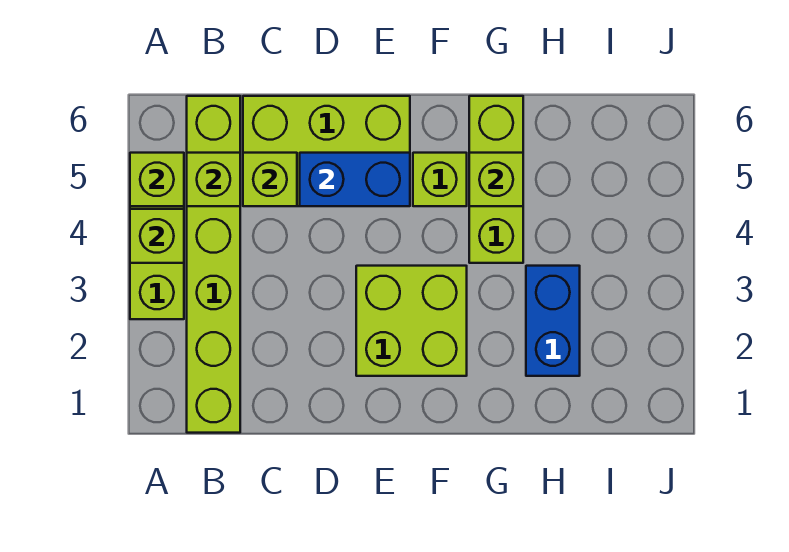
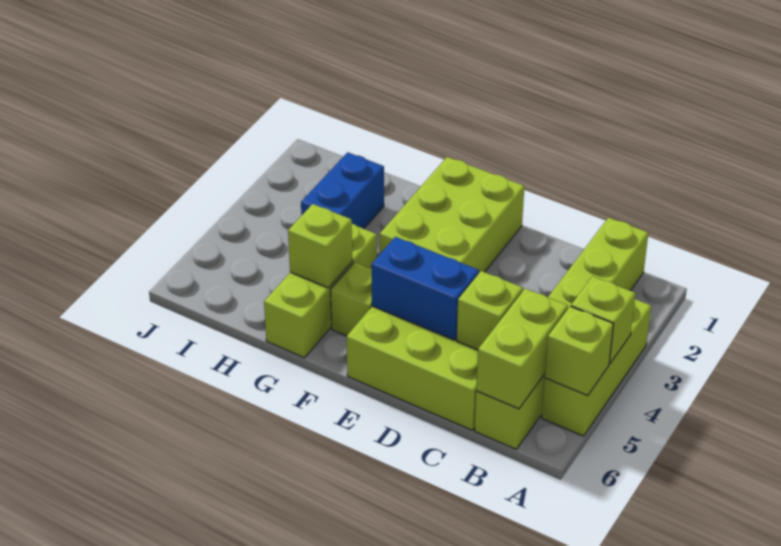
lime brick B5 level 2 -> lime brick B5:B6 level 2
lime brick E2:F3 level 1 -> lime brick E1:F3 level 1

